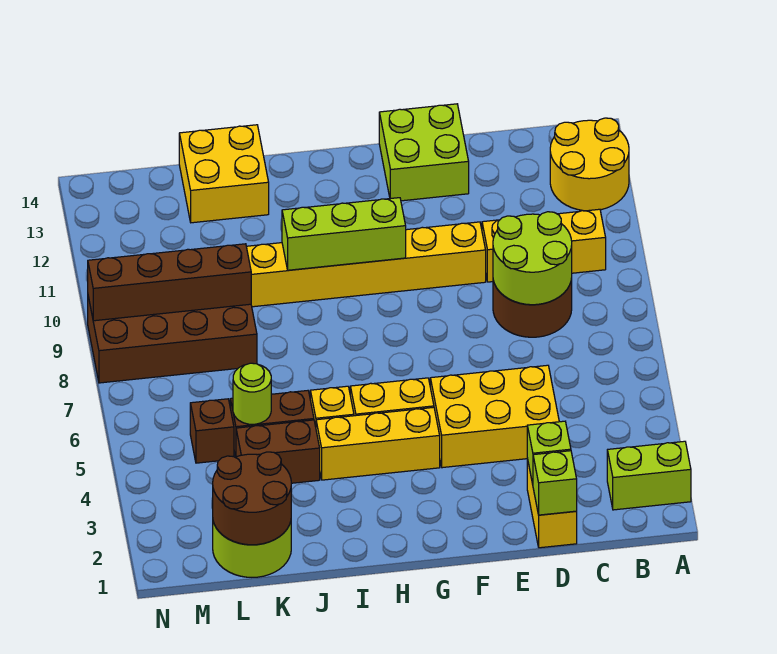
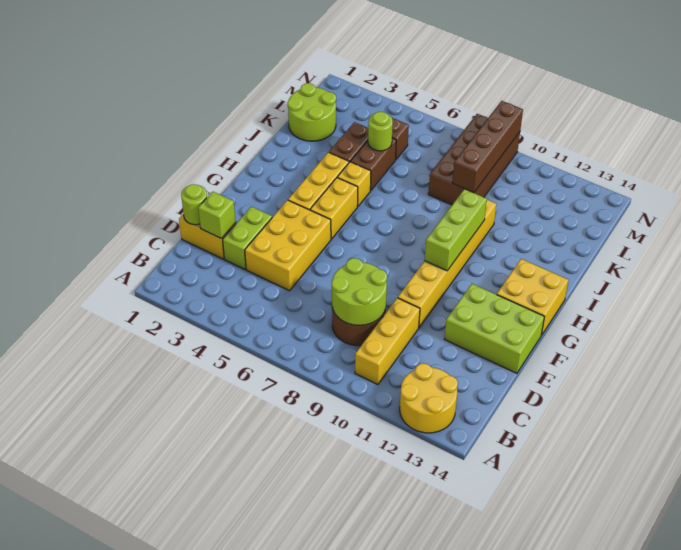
lime brick A2:B2 level 1 -> lime brick D3:E3 level 1
lime brick D1 level 2 -> lime round brick D1 level 2
lime brick E13:F14 level 1 -> lime brick E12:F14 level 1
yellow brick J13:K14 level 1 -> yellow brick G13:H14 level 1
brown round brick K1:L2 level 2 -> none

